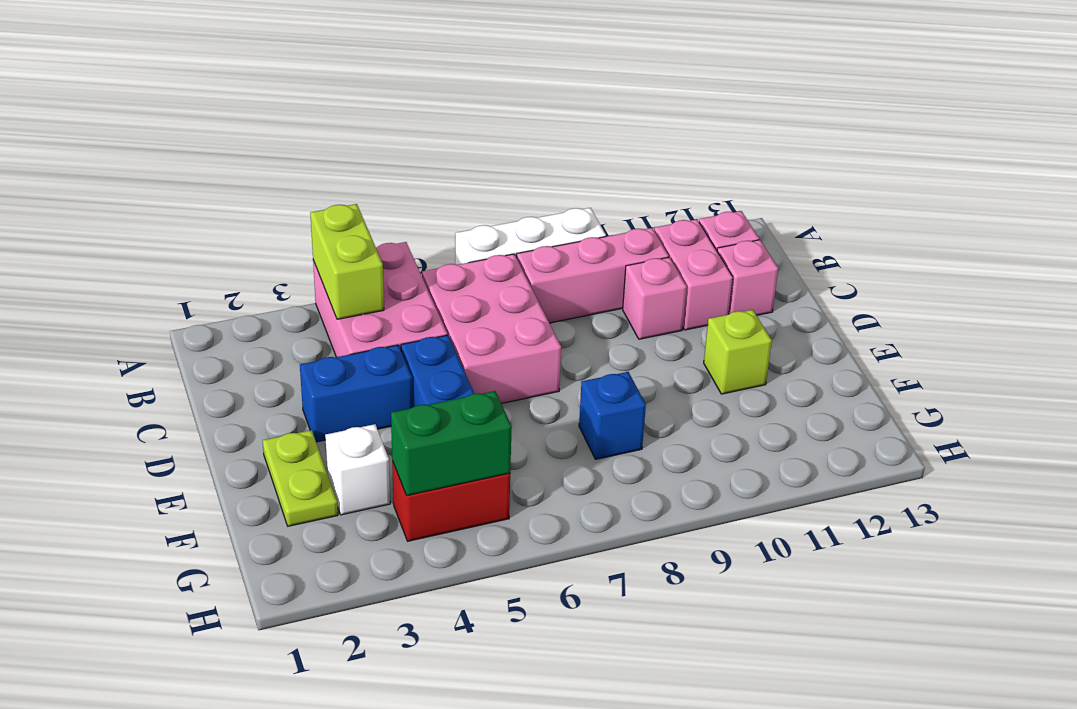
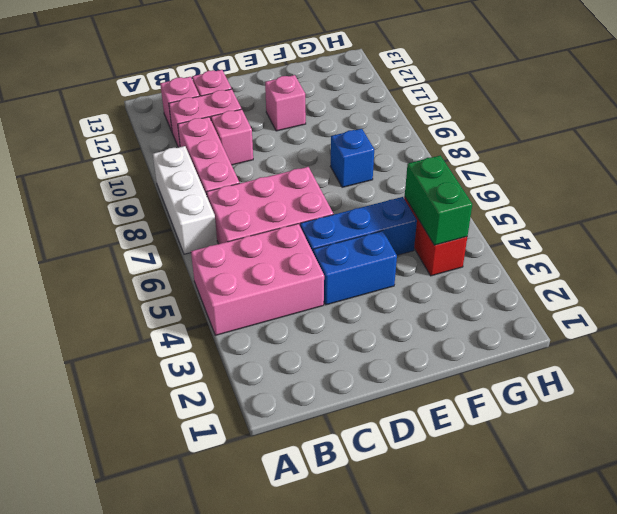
lime brick A4:B4 level 2 -> none
blue brick D3:D4 level 1 -> blue brick D4:E4 level 1
lime plate E2:F2 level 1 -> none
lime brick E11 level 1 -> pink brick E11 level 1
white brick F3 level 1 -> none

